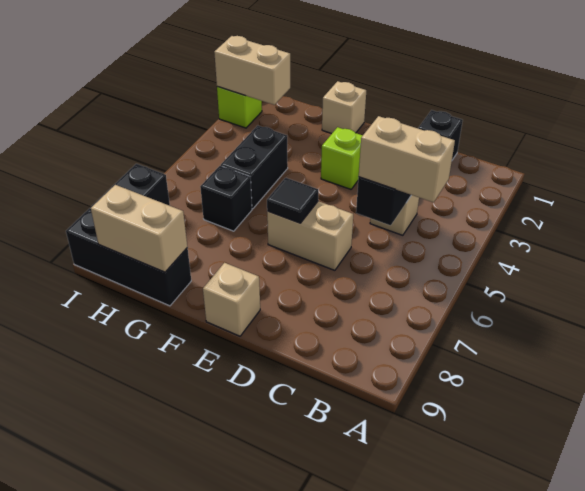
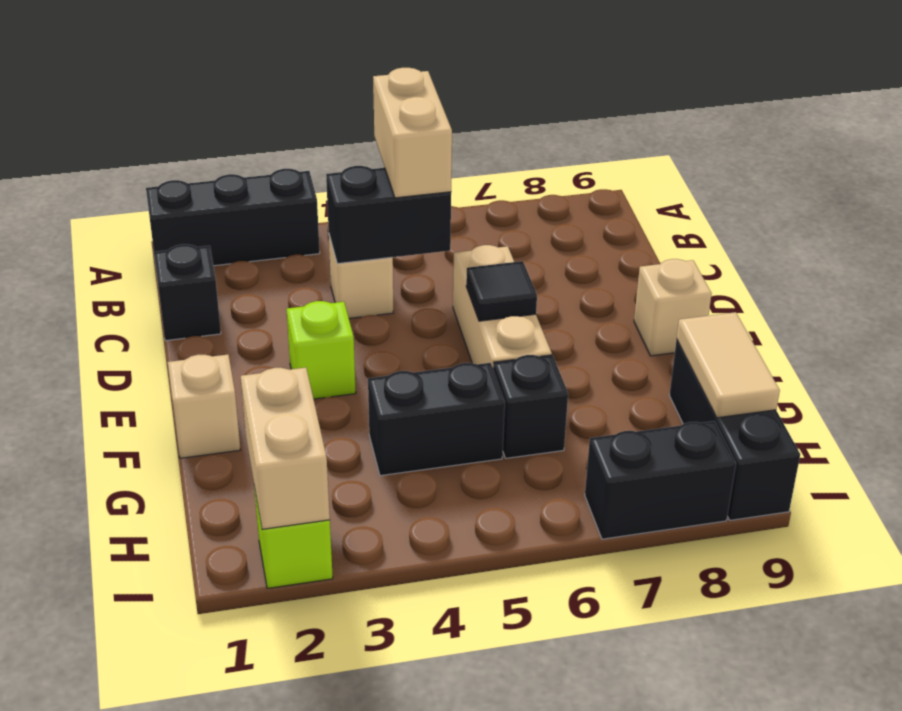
none -> black brick A1:A3 level 1
tan brick D6:E6 level 1 -> tan brick D6:F6 level 1
tan brick G9:H9 level 2 -> tan tile G9:H9 level 2

